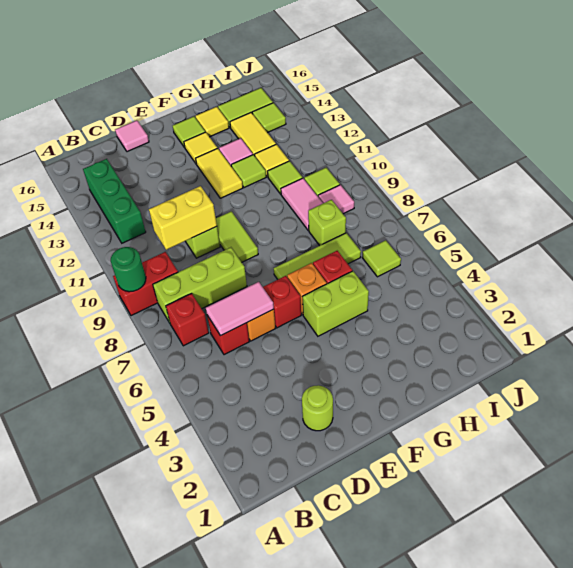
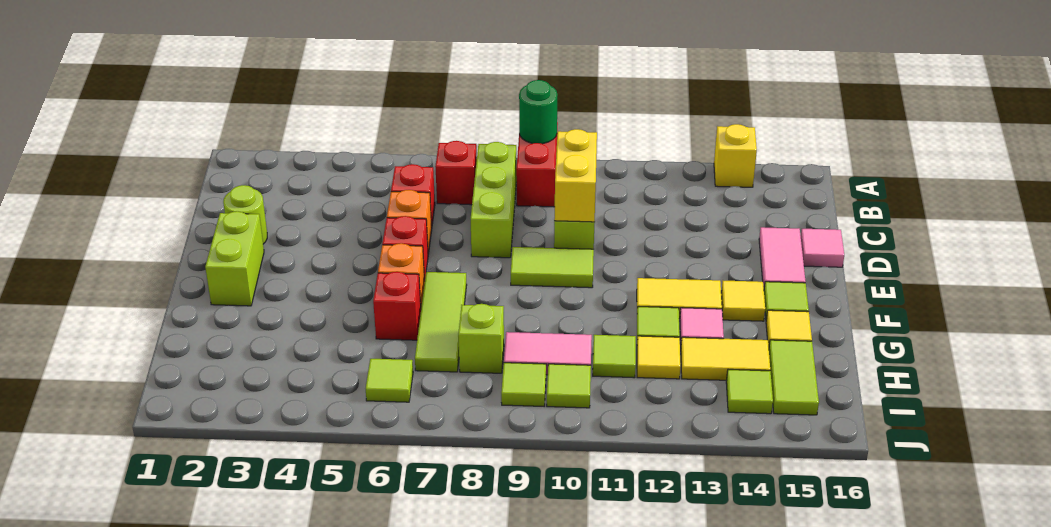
none -> yellow brick A14 level 1
green brick B12:B14 level 1 -> none
pink tile C6:D6 level 2 -> pink tile D15:E15 level 1
lime brick F5:G5 level 1 -> lime brick E2:F2 level 1
pink tile I9 level 1 -> lime tile I9 level 1

